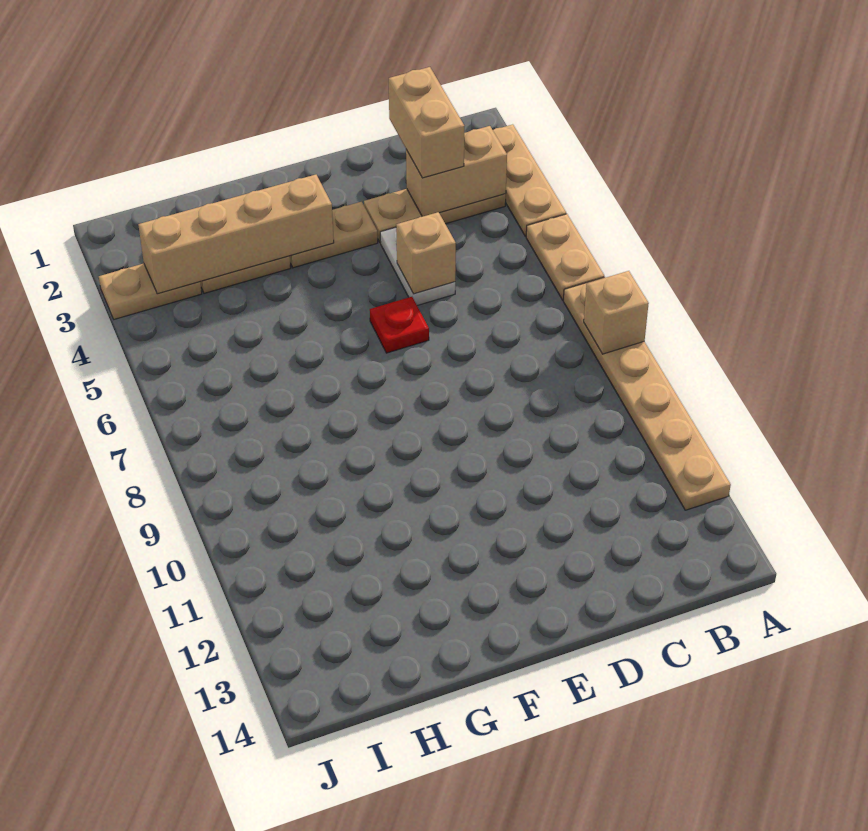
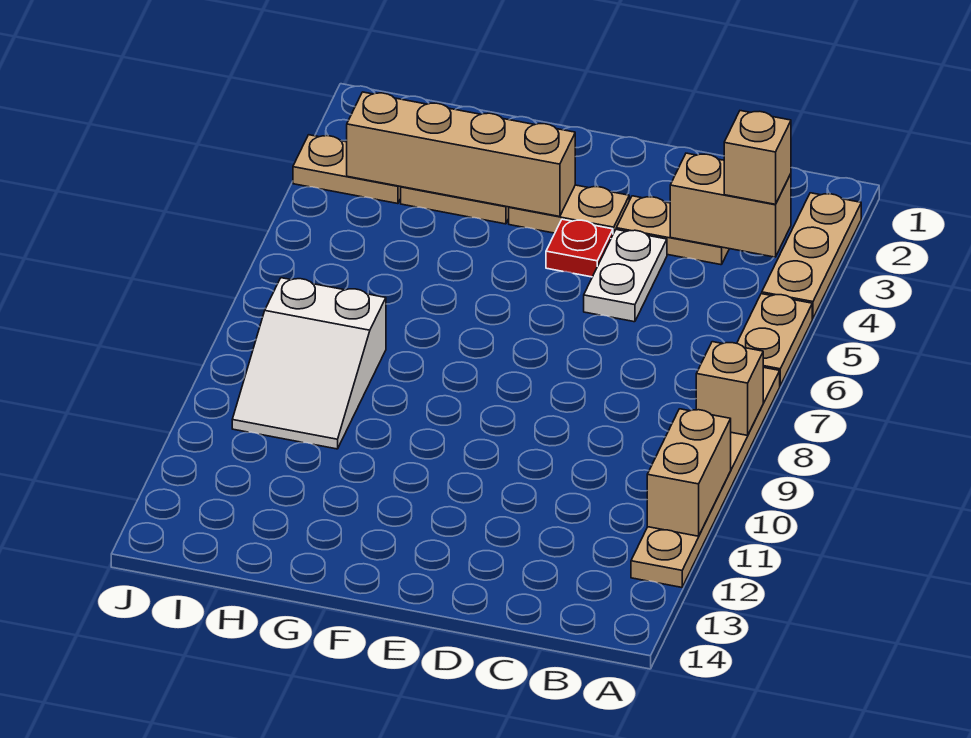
tan plate B3:D3 level 1 -> tan plate C3:D3 level 1
tan brick C2:C3 level 3 -> tan brick A10:A11 level 2
tan brick D5 level 2 -> tan brick B3 level 3
red plate E6 level 1 -> red plate E4 level 1
none -> white slope H8:I10 level 1 top 8

